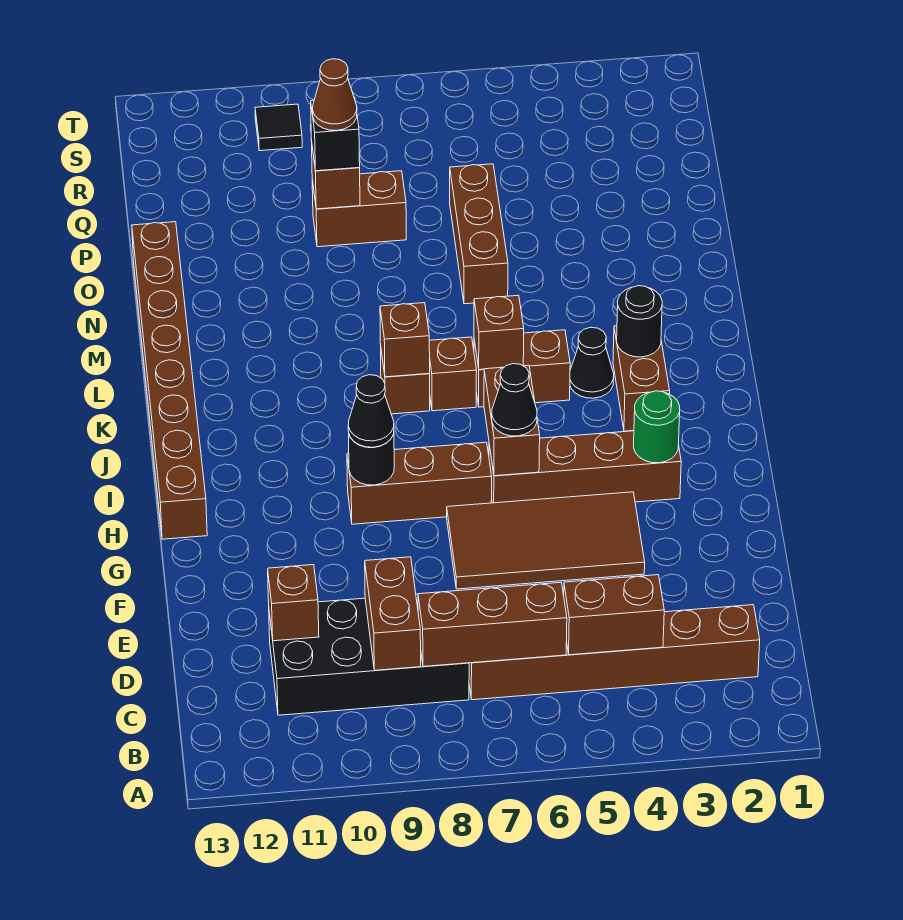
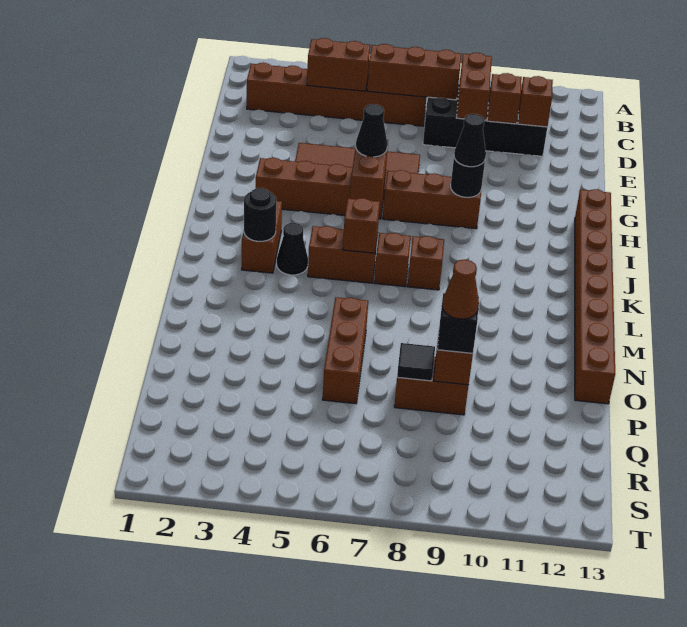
green round brick H3 level 2 -> none
brown brick K8 level 2 -> brown brick D10 level 2
black tile S10 level 1 -> black tile P8 level 2

